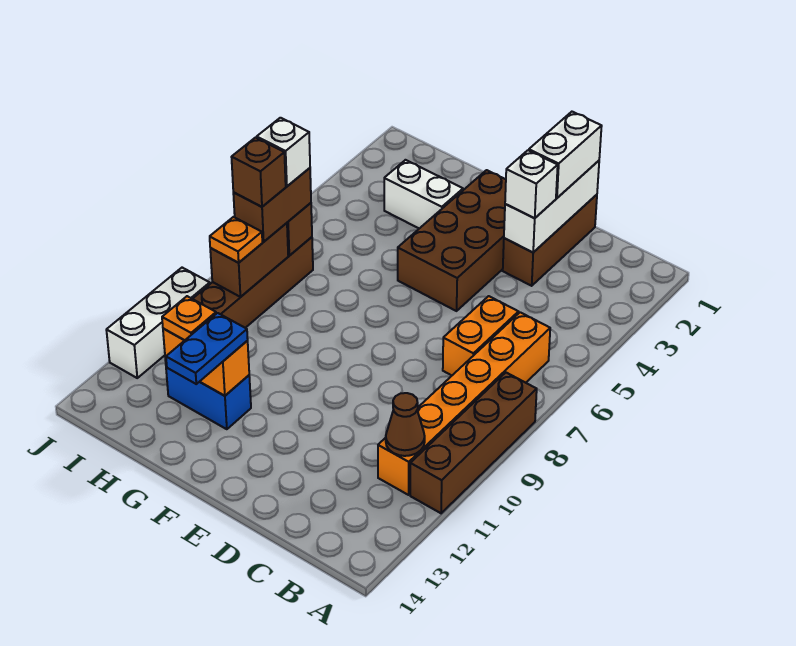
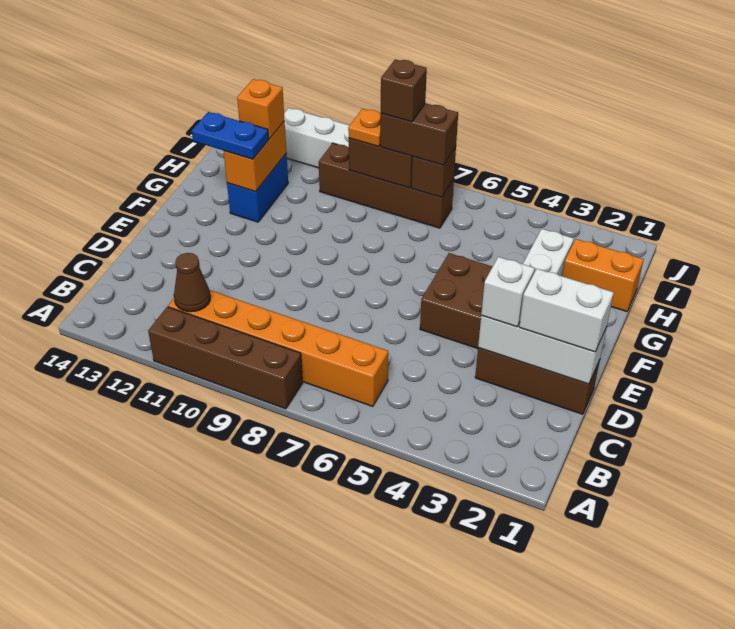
orange brick C6:C7 level 1 -> orange brick H1:H2 level 1
orange plate H12 level 3 -> orange brick H12 level 3
white brick I7 level 4 -> none

